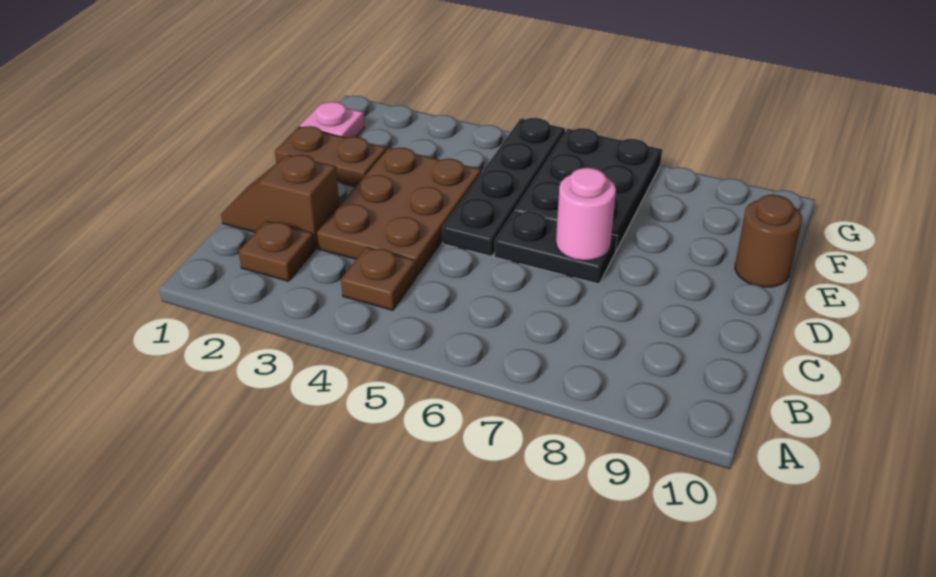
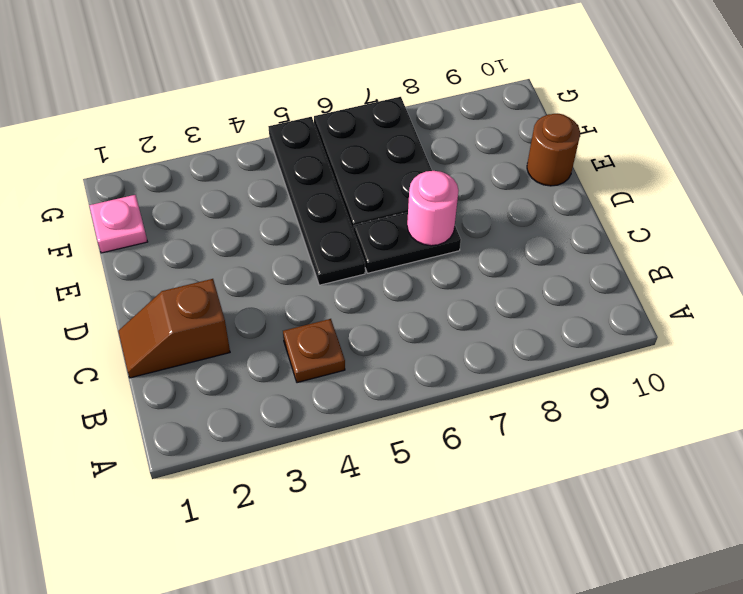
brown plate B2 level 1 -> none
brown plate C3:E4 level 1 -> none
brown plate E1:E2 level 1 -> none

